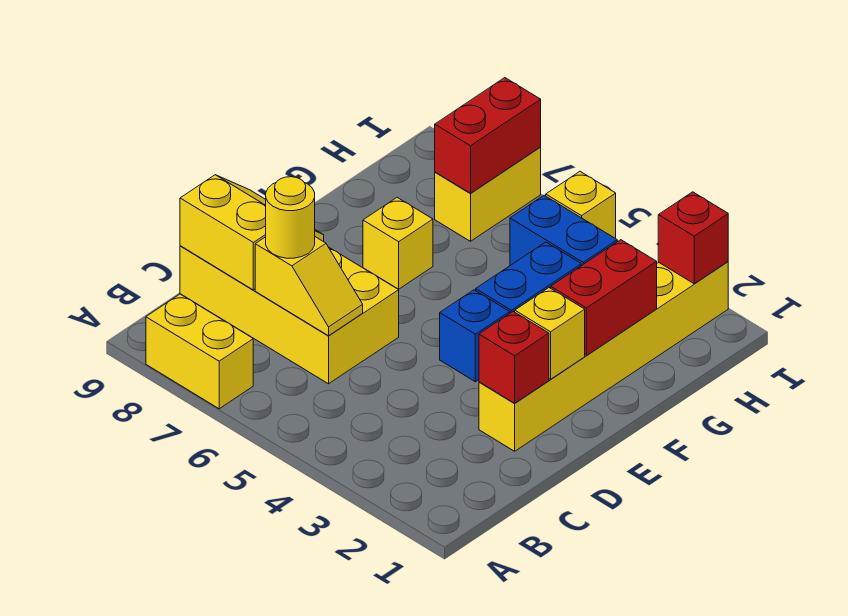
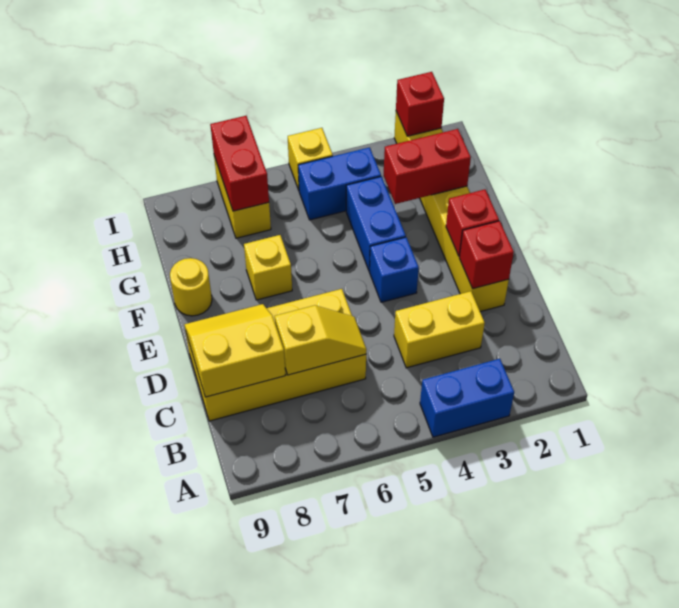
none -> blue brick A3:A4 level 1
yellow brick A7:A8 level 1 -> yellow brick C3:C4 level 1
yellow round brick C7 level 3 -> yellow round brick F9 level 1
yellow brick E2 level 2 -> red brick E2 level 2
red brick F2:G2 level 2 -> red brick G2:G3 level 2

